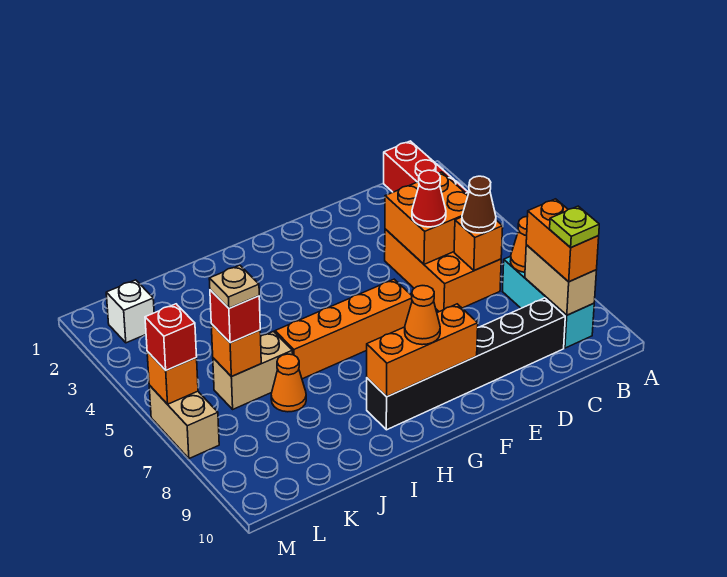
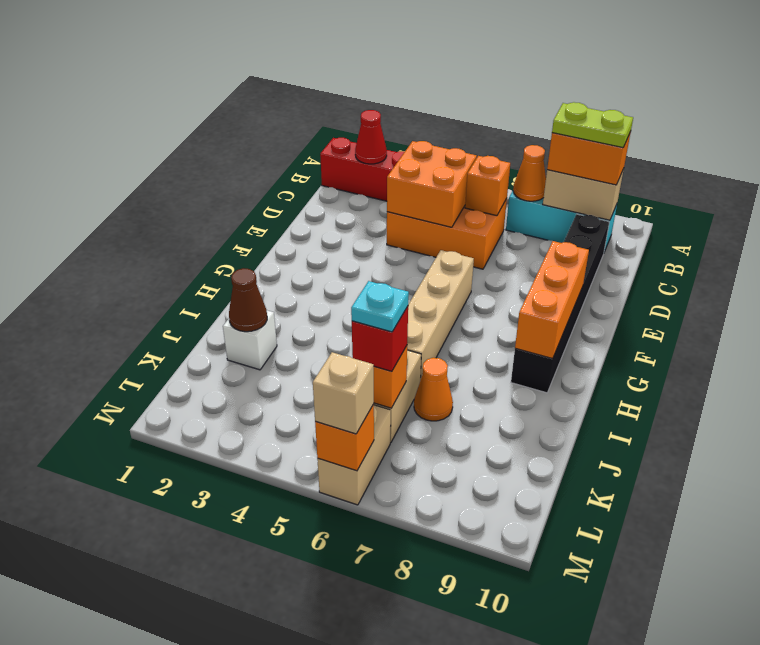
lime plate B9 level 4 -> lime plate B8:B9 level 4
brown cone C6 level 3 -> brown cone J2 level 2
red cone D5 level 3 -> red cone B2 level 2
orange brick F6:I6 level 1 -> tan brick F6:I6 level 1
orange cone G9 level 3 -> none
tan plate K6 level 4 -> cyan plate K6 level 4
white brick L2 level 1 -> white brick J2 level 1
tan brick M6:M7 level 1 -> tan brick L6:M6 level 1
red brick M6 level 3 -> tan brick M6 level 3

